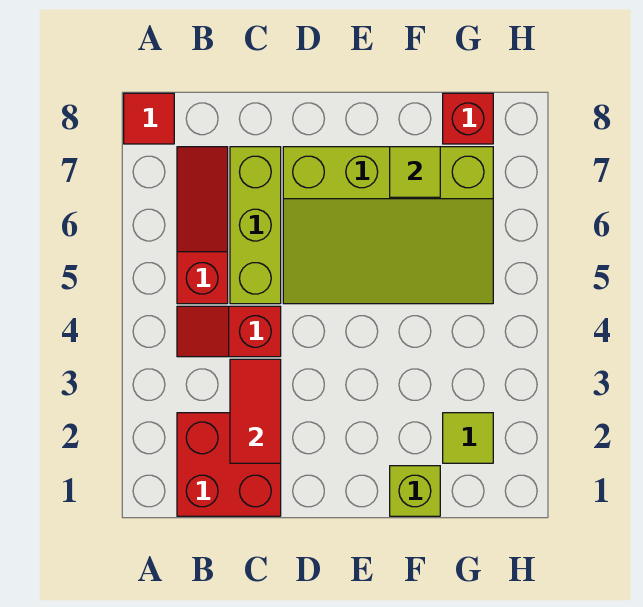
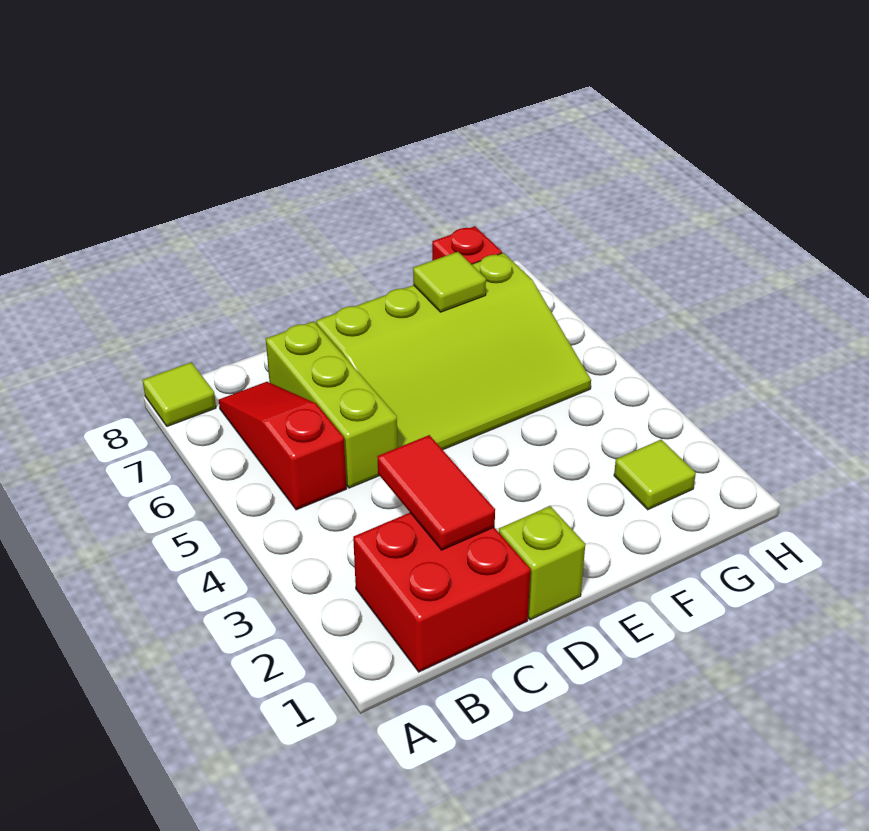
red tile A8 level 1 -> lime tile A8 level 1
red slope B4:C4 level 1 top C -> none
lime brick F1 level 1 -> lime brick D1 level 1

